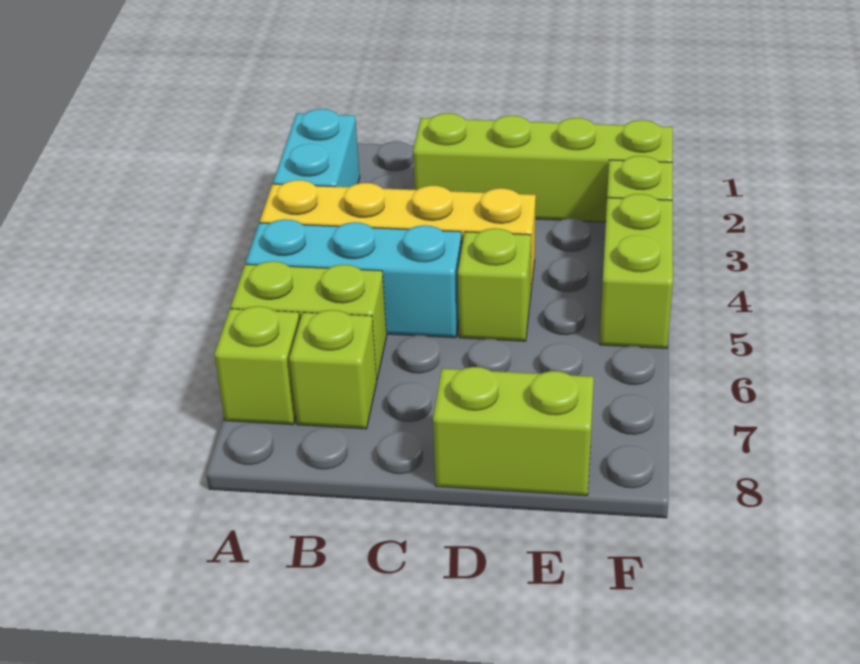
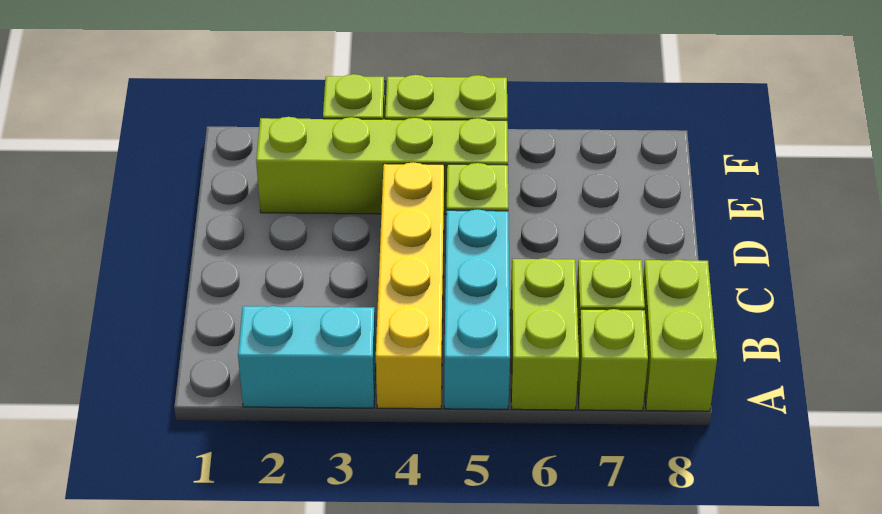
lime brick C2:F2 level 1 -> lime brick E2:E5 level 1
lime brick D8:E8 level 1 -> lime brick A8:B8 level 1

